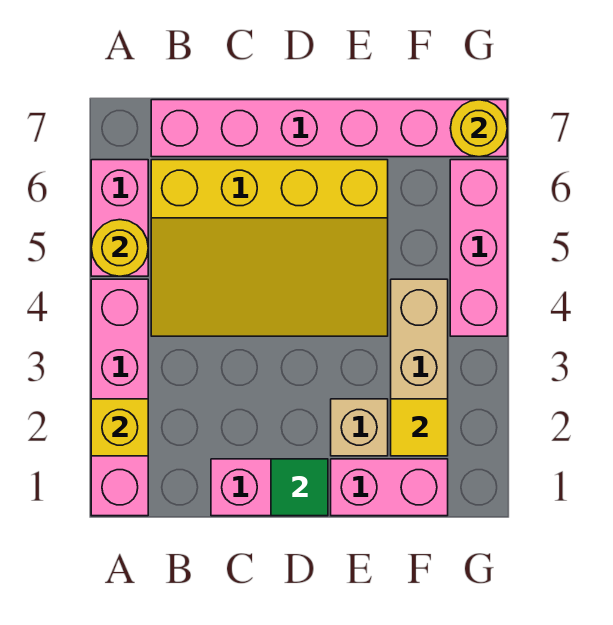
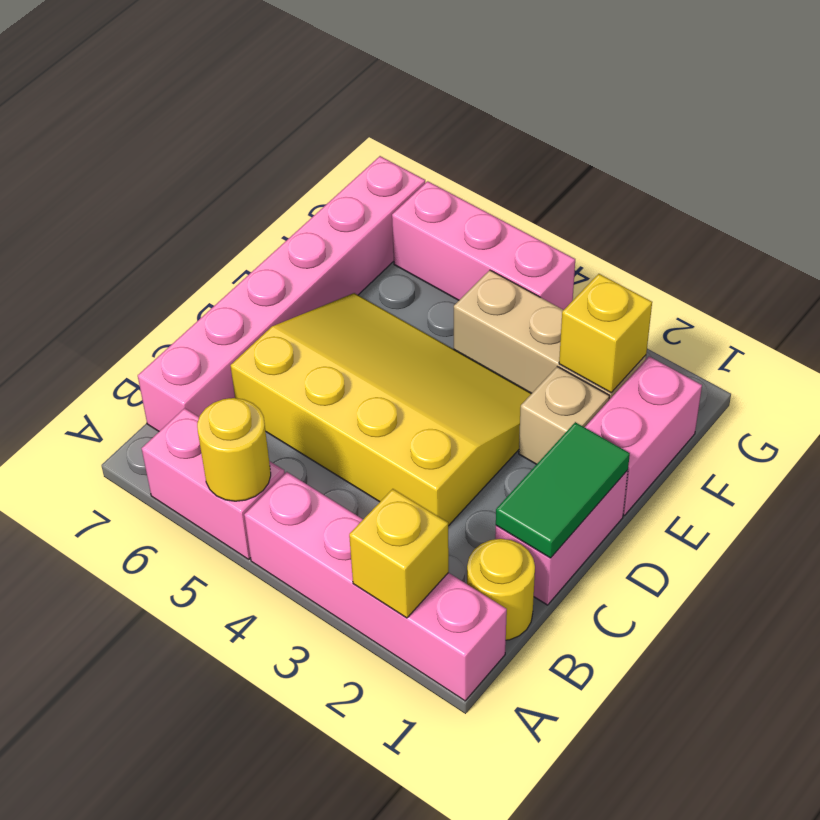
yellow slope B4:E6 level 1 top 6 -> yellow slope C3:E6 level 1 top C
green tile D1 level 2 -> green tile C1:D1 level 2
yellow tile F2 level 2 -> yellow brick F2 level 2
yellow round brick G7 level 2 -> yellow round brick B1 level 1

